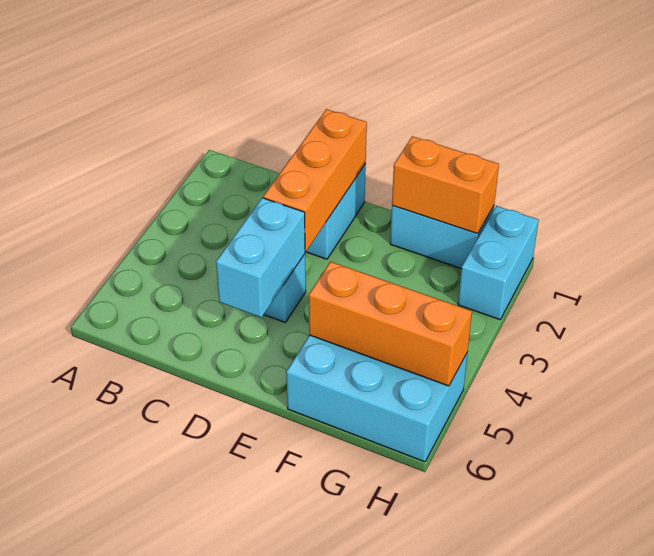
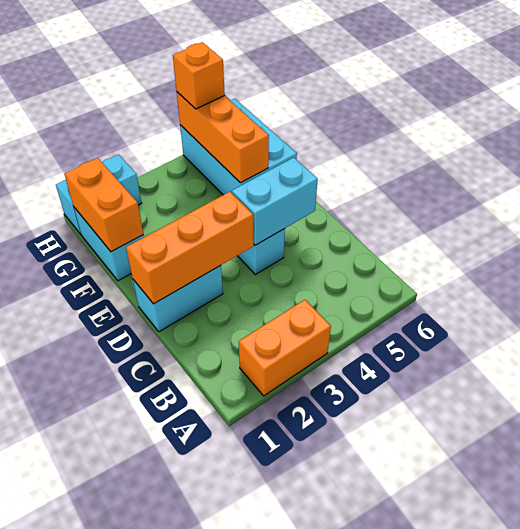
none -> orange brick A2:A3 level 1
none -> orange brick H5 level 3

